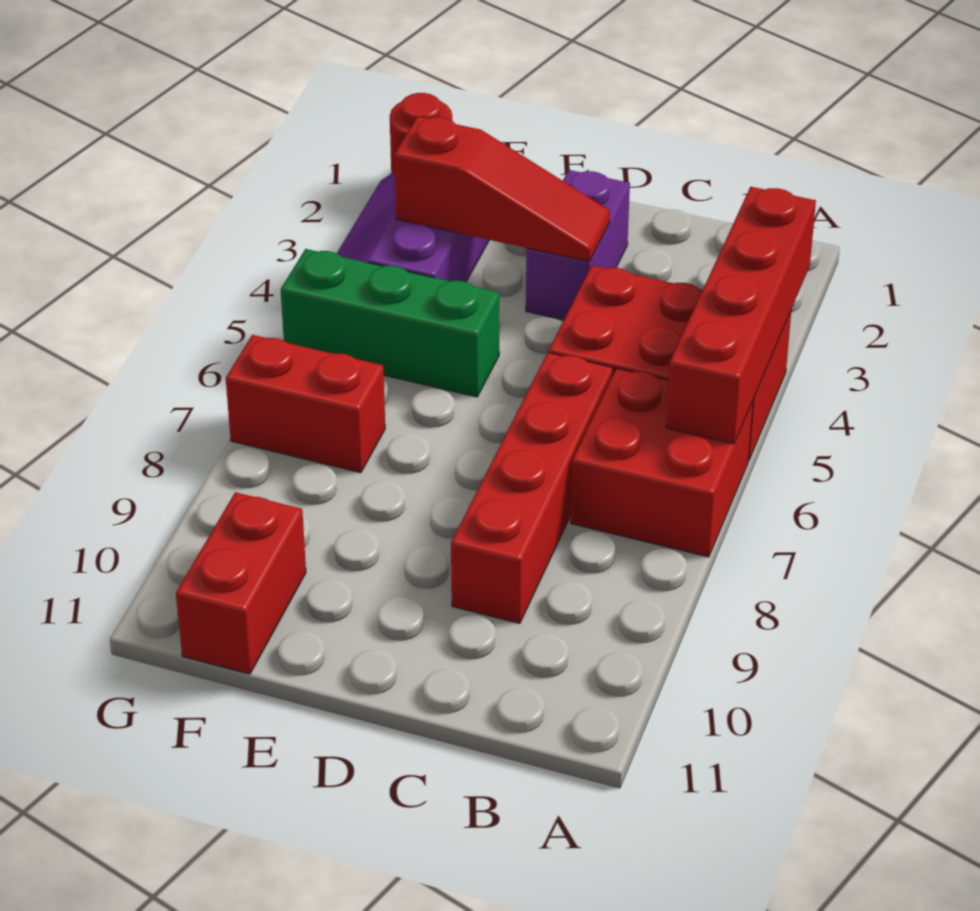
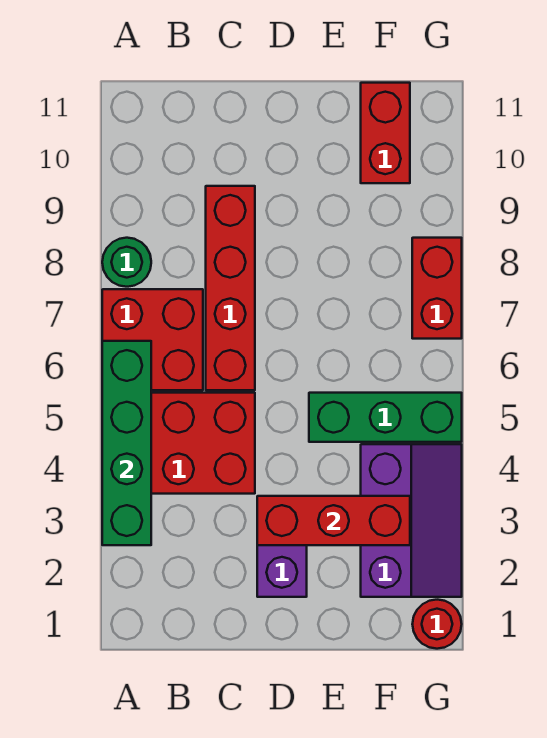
red brick A3:A6 level 2 -> green brick A3:A6 level 2
none -> green round brick A8 level 1
red slope D3:F3 level 2 top F -> red brick D3:F3 level 2
red brick F7:G7 level 1 -> red brick G7:G8 level 1

